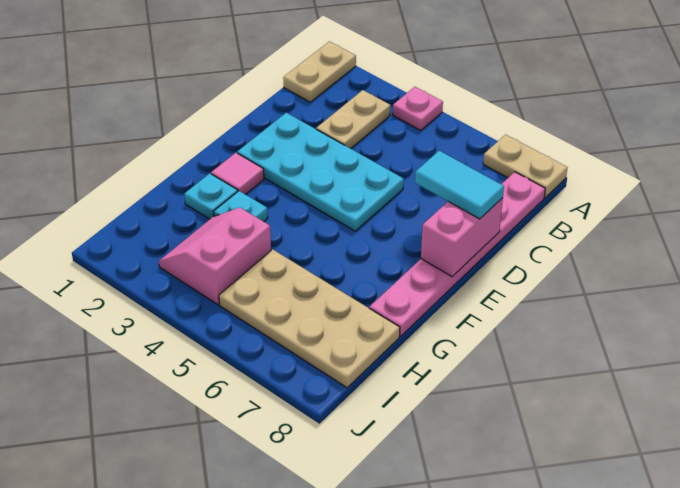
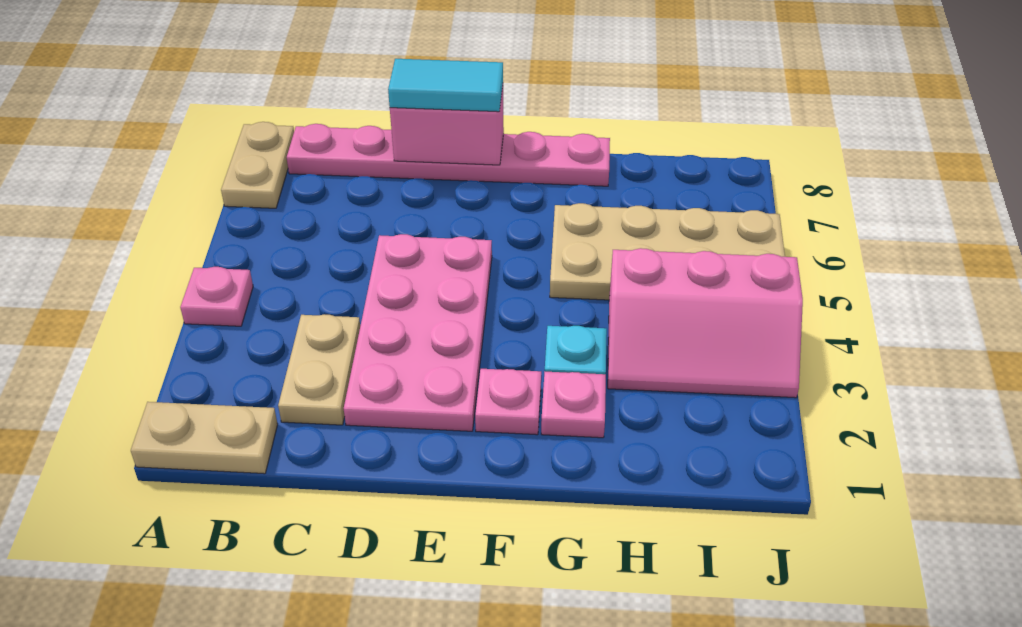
tan plate B3:C3 level 1 -> tan plate C2:C3 level 1
cyan plate D2:E5 level 1 -> pink plate D2:E5 level 1
cyan tile D7:D8 level 3 -> cyan tile D8:E8 level 3
pink tile F2 level 1 -> pink plate F2 level 1
cyan plate G2 level 1 -> pink plate G2 level 1
pink slope H3:I4 level 1 top 4 -> pink slope H3:J4 level 1 top 4
tan plate H5:I8 level 1 -> tan plate G5:J6 level 1

